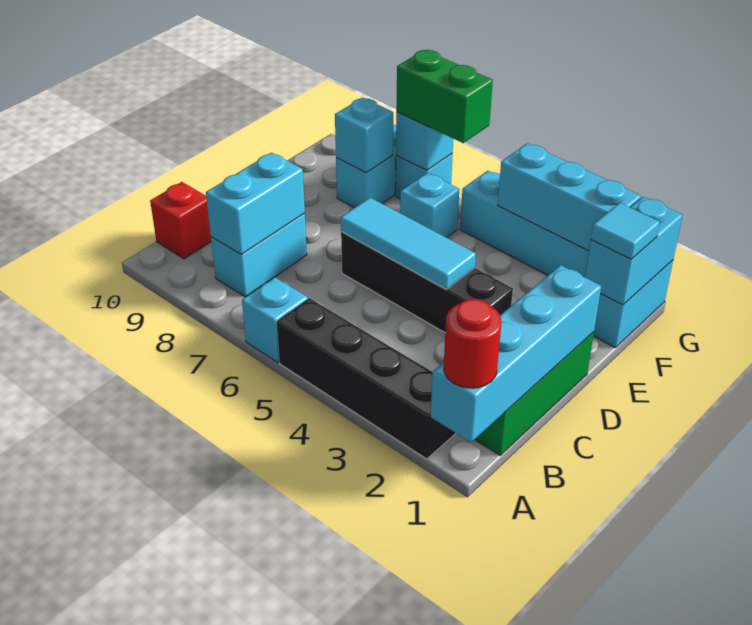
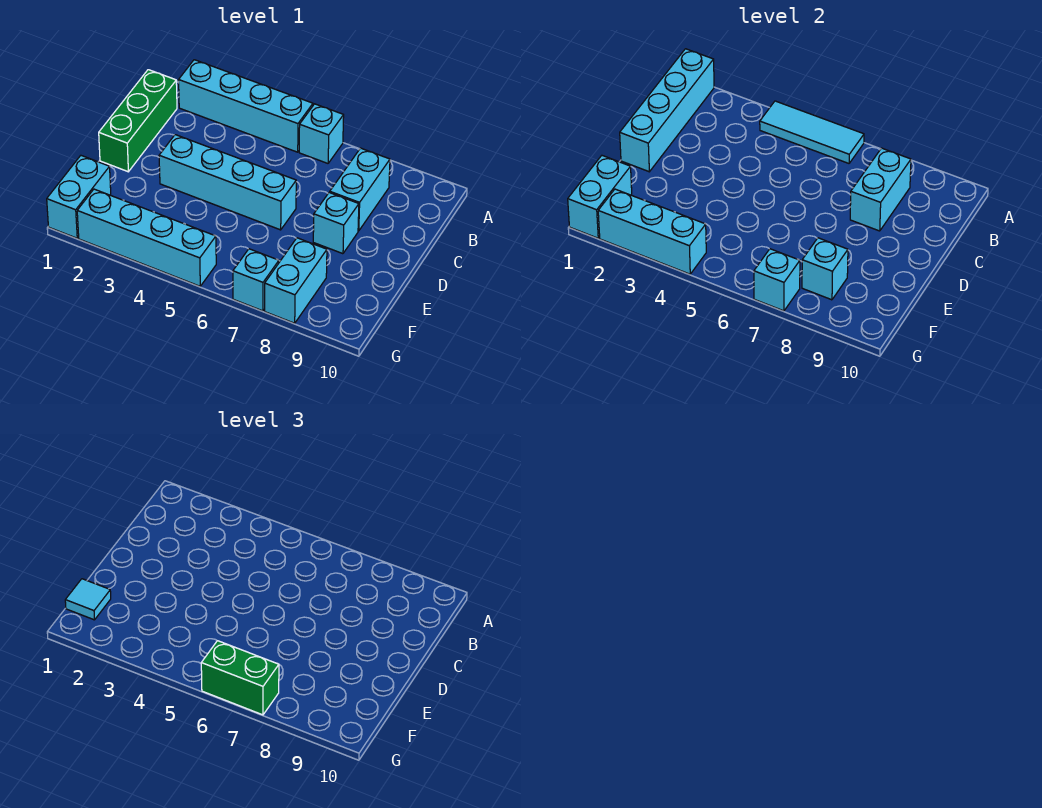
red round brick A1 level 3 -> none
black brick A2:A5 level 1 -> cyan brick A2:A5 level 1
red brick B10 level 1 -> none
black brick D3:D6 level 1 -> cyan brick D3:D6 level 1
cyan tile D4:D6 level 2 -> cyan tile A4:A6 level 2
cyan brick F6 level 1 -> cyan brick D8 level 1

